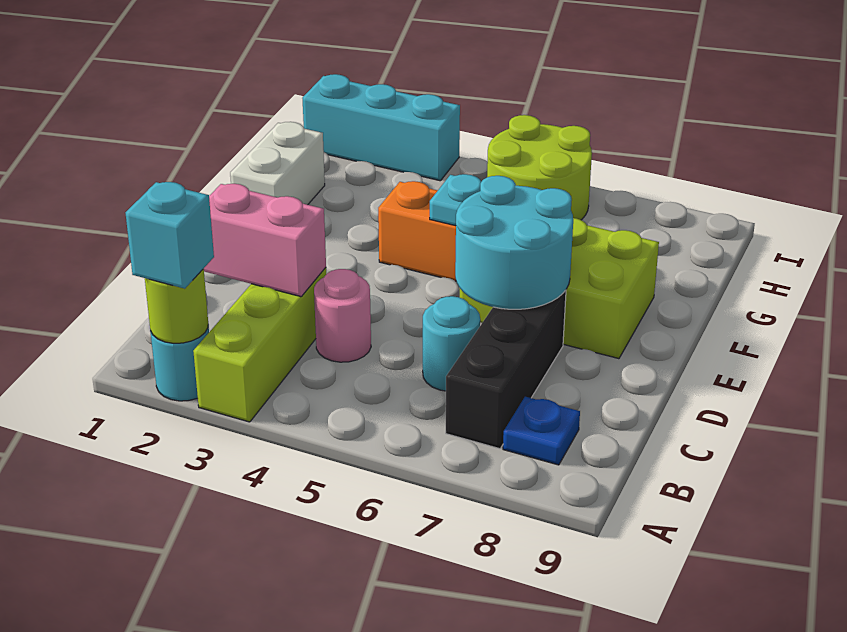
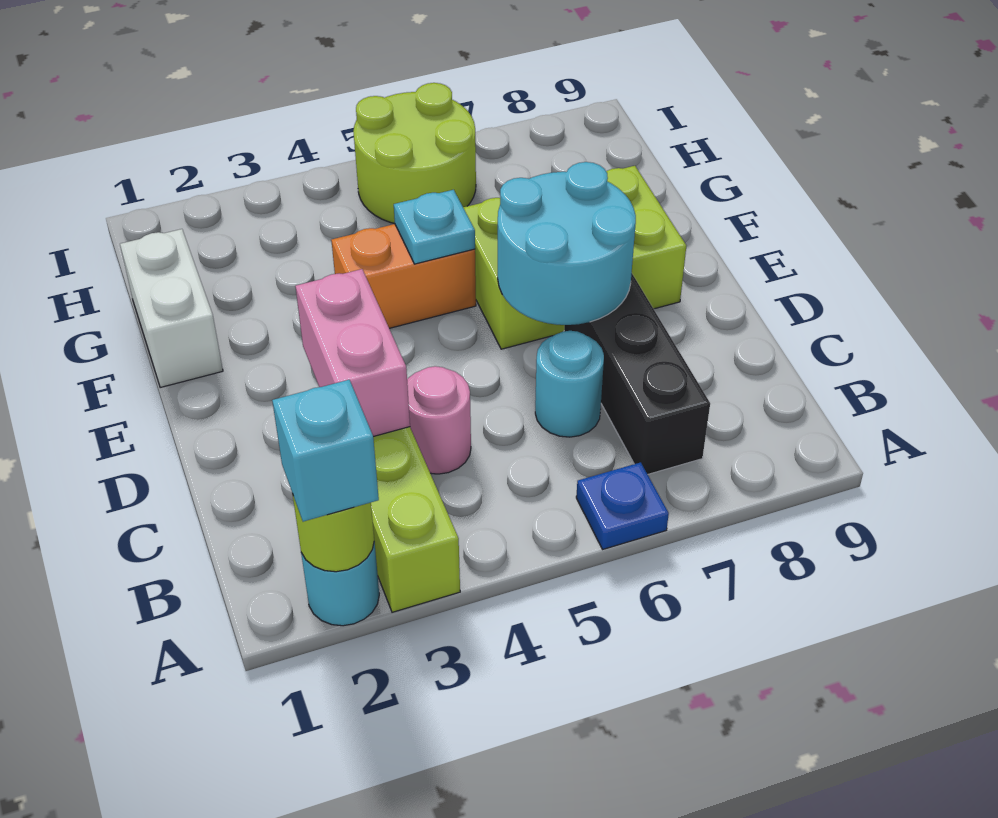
blue plate B8 level 1 -> blue plate A6 level 1
pink brick C2:C3 level 2 -> pink brick C3:D3 level 2
cyan brick I1:I3 level 1 -> none

